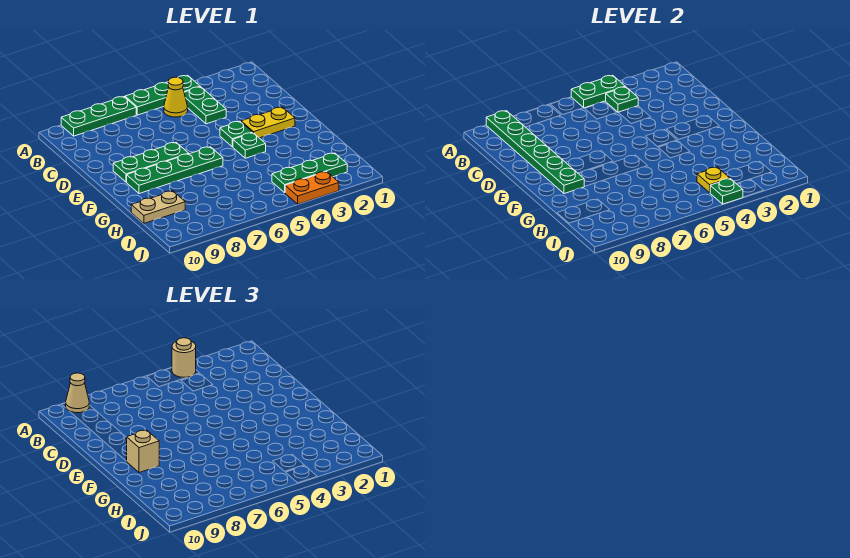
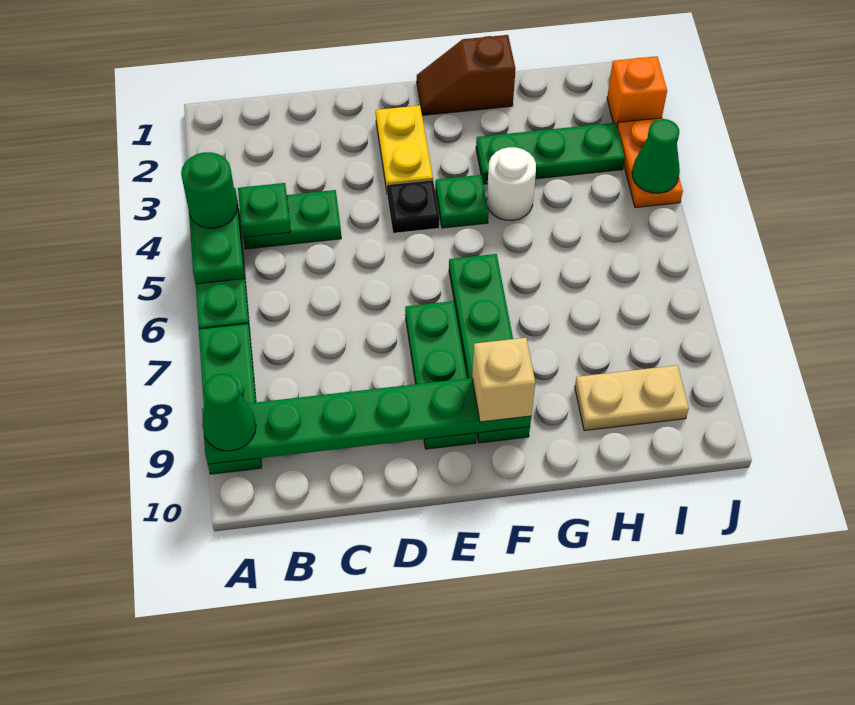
tan round brick A4 level 3 -> green round brick A4 level 3
tan cone A9 level 3 -> green cone A9 level 3
yellow cone B5 level 1 -> none
green plate E4 level 1 -> black plate E4 level 1
none -> brown slope F1:G1 level 1 top G
none -> white round brick G4 level 1
tan plate H9:H10 level 1 -> tan plate H9:I9 level 1
green plate I2:I4 level 1 -> green plate G3:I3 level 1
yellow plate I4 level 2 -> none
none -> orange brick J2 level 1
green plate J4 level 2 -> green cone J4 level 2

